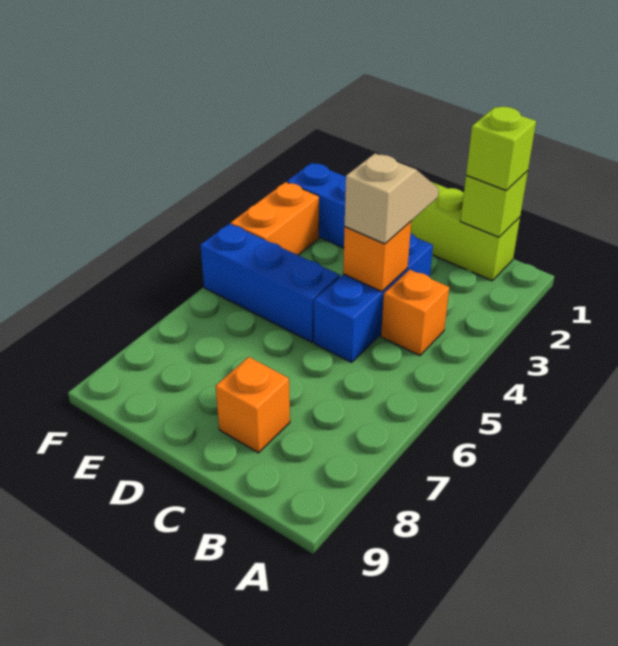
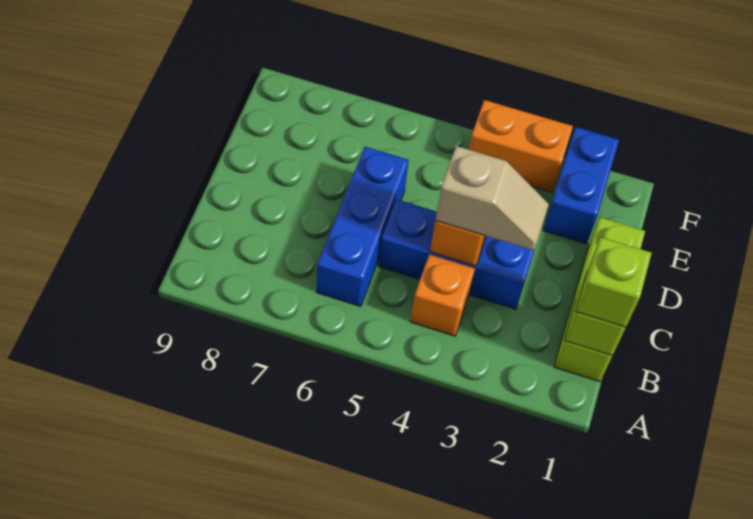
orange brick C8 level 1 -> none
blue brick D5:F5 level 1 -> blue brick B6:D6 level 1

